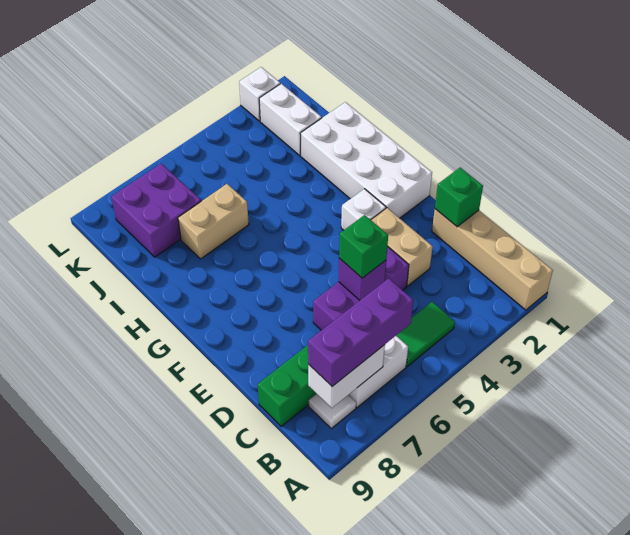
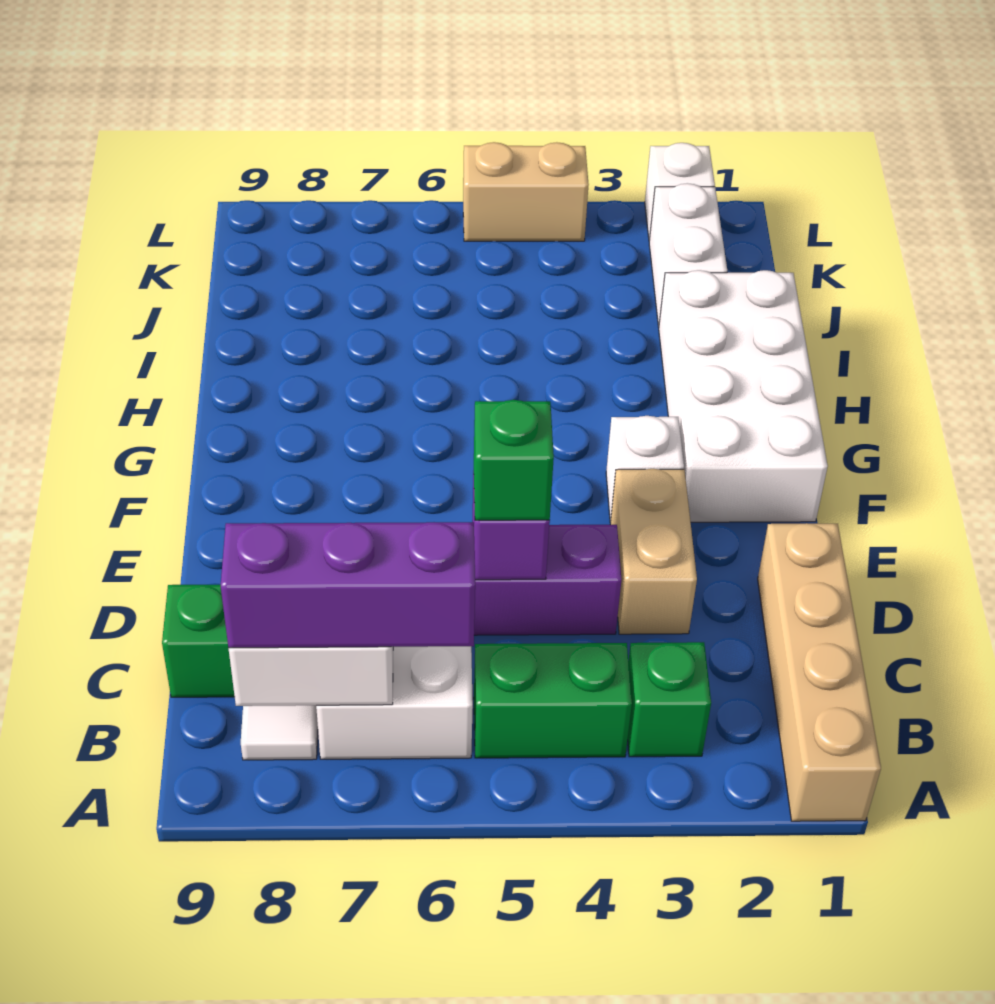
green tile B4:B5 level 1 -> green brick B4:B5 level 1
green brick D1 level 2 -> green brick B3 level 1
tan brick I6:I7 level 1 -> tan brick L4:L5 level 1
purple brick J7:K8 level 1 -> none

